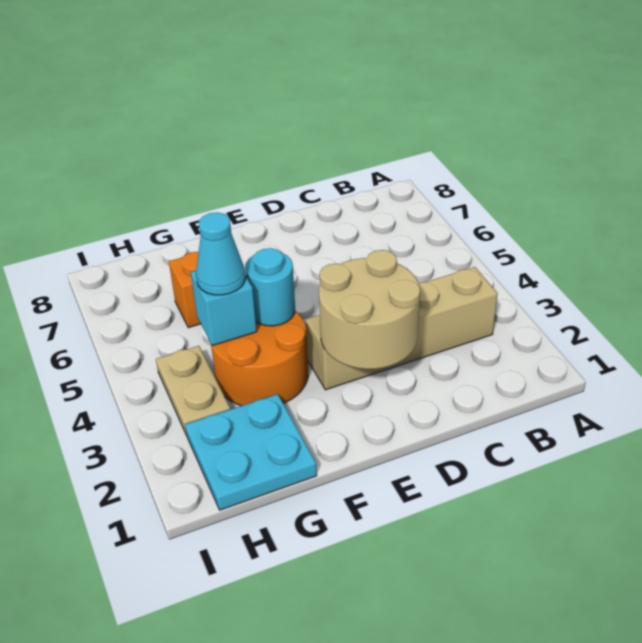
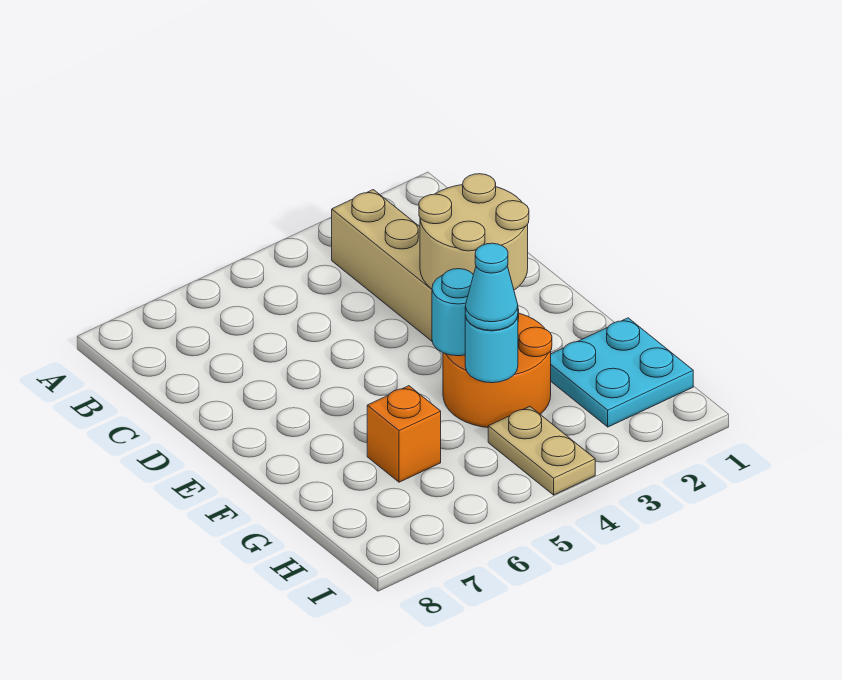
cyan brick G4 level 2 -> cyan round brick G4 level 2
tan plate H3:H4 level 1 -> tan plate H4:I4 level 1

